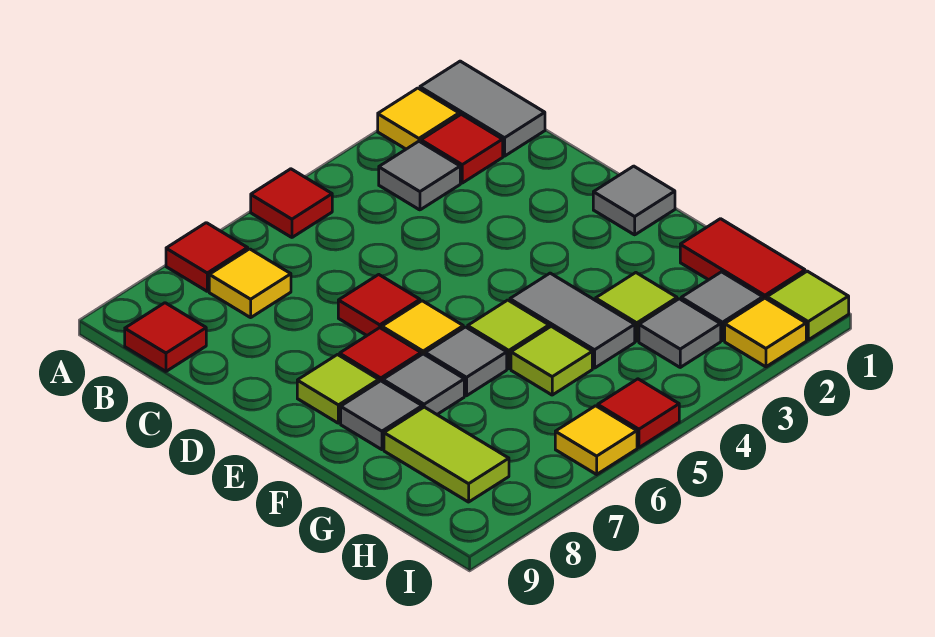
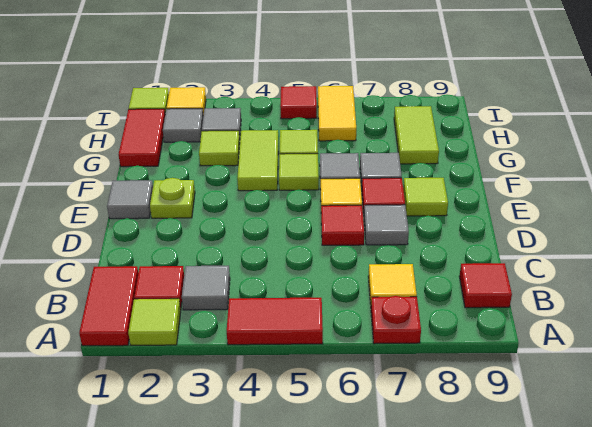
grey tile A1:B1 level 1 -> red tile A1:B1 level 1
yellow tile A2 level 1 -> lime tile A2 level 1
red tile A5 level 1 -> red tile A4:A5 level 1
red tile A7 level 1 -> red plate A7 level 1
none -> lime plate E2 level 1
grey tile F4:G4 level 1 -> lime tile F4:G4 level 1
grey tile F8 level 1 -> grey tile D7 level 1
yellow tile I6 level 1 -> yellow tile H6:I6 level 1

